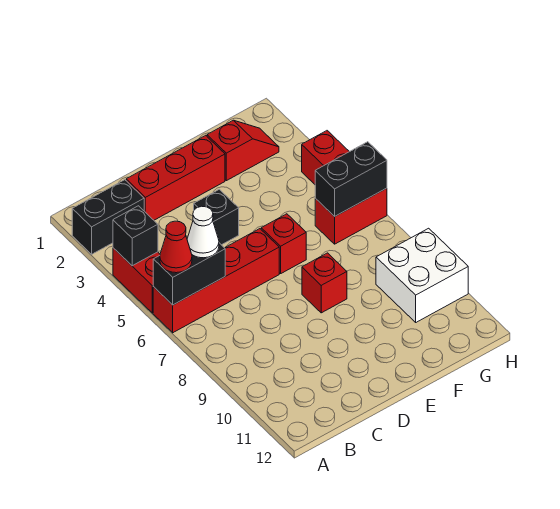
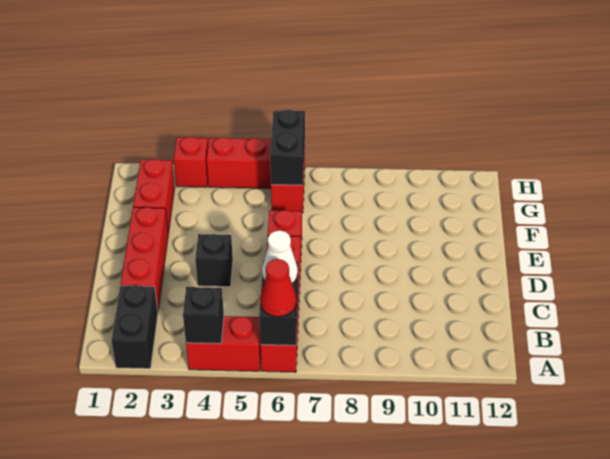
red brick E8 level 1 -> red brick H3 level 1
red slope F2:G2 level 1 top F -> red brick F2:G2 level 1
white brick G9:H10 level 1 -> none

